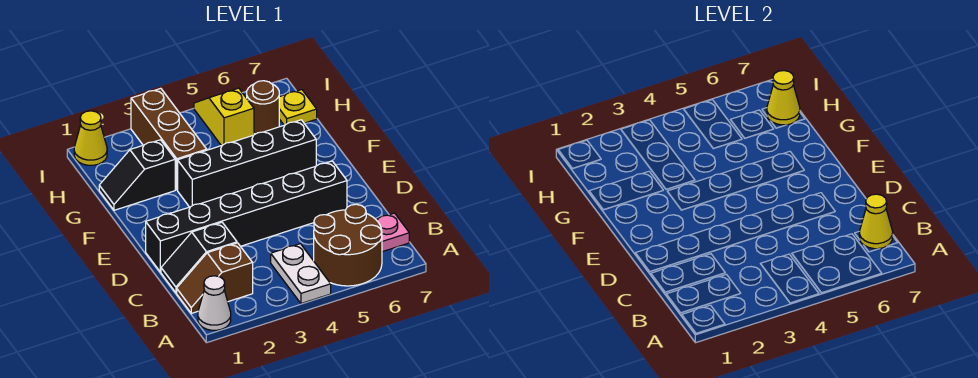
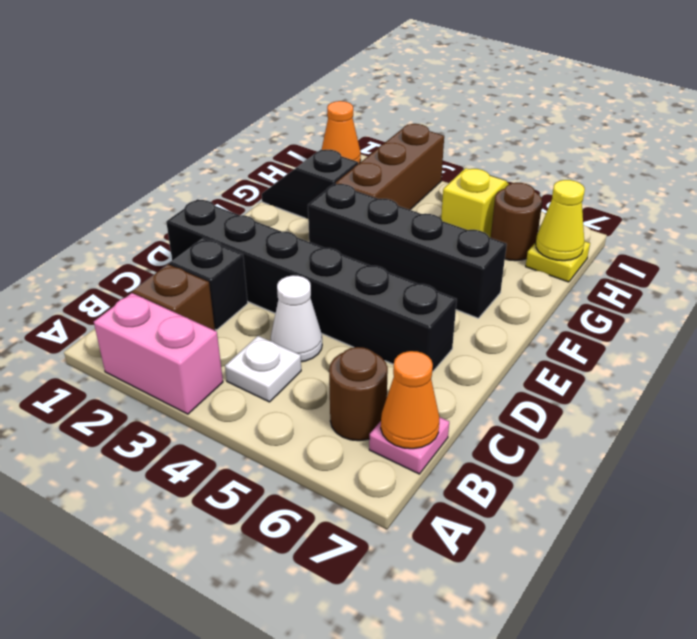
white cone A1 level 1 -> white cone C4 level 1
none -> pink brick A2:A3 level 1
white plate A4:B4 level 1 -> white plate B4 level 1
brown round brick A5:B6 level 1 -> brown round brick B6 level 1
yellow cone B7 level 2 -> orange cone B7 level 2
yellow cone I1 level 1 -> orange cone I1 level 1

